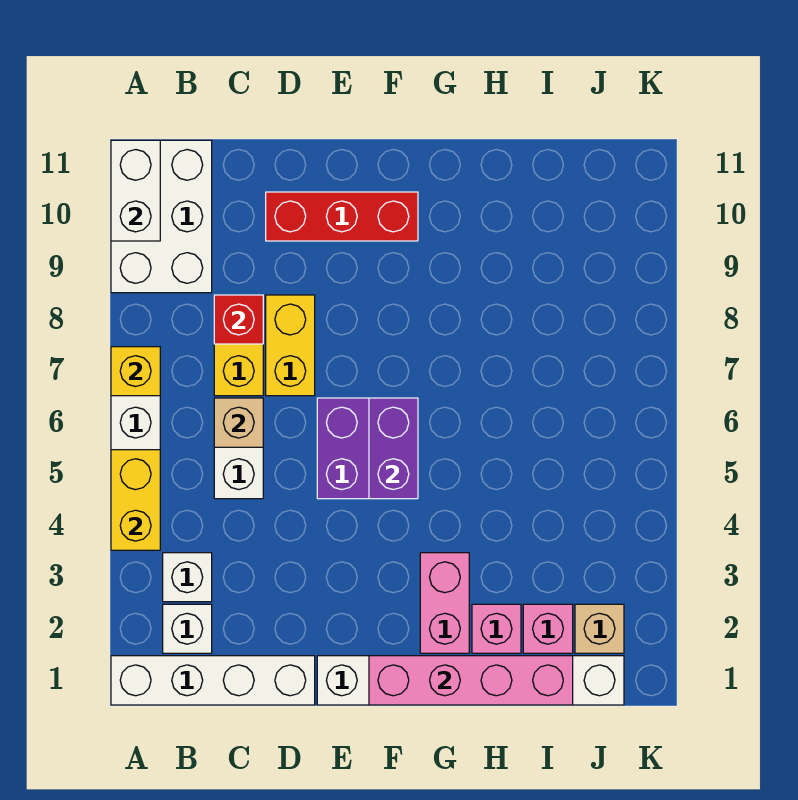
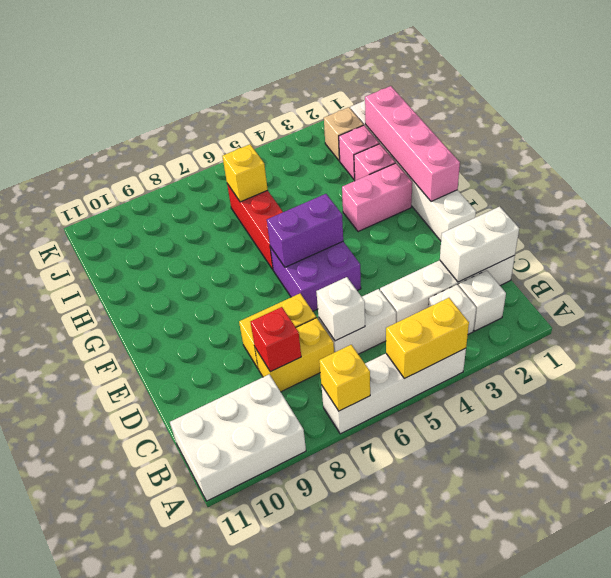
white brick A1:D1 level 1 -> white brick C1:C4 level 1
white brick A10:A11 level 2 -> white brick C1:C2 level 2
tan brick C6 level 2 -> white brick C6 level 2
red brick D10:F10 level 1 -> red brick G6:I6 level 1
none -> yellow brick I6 level 2

